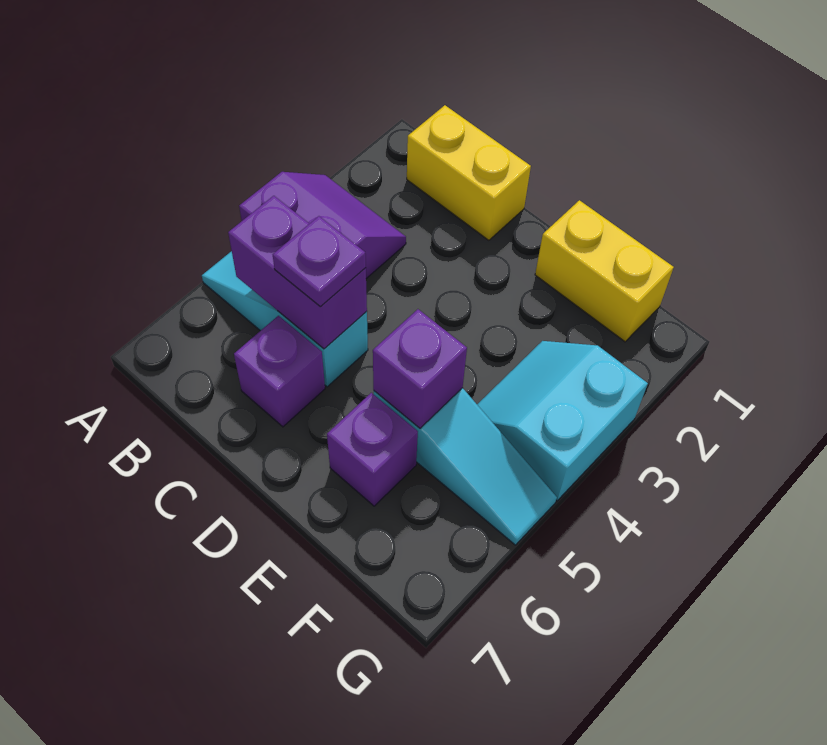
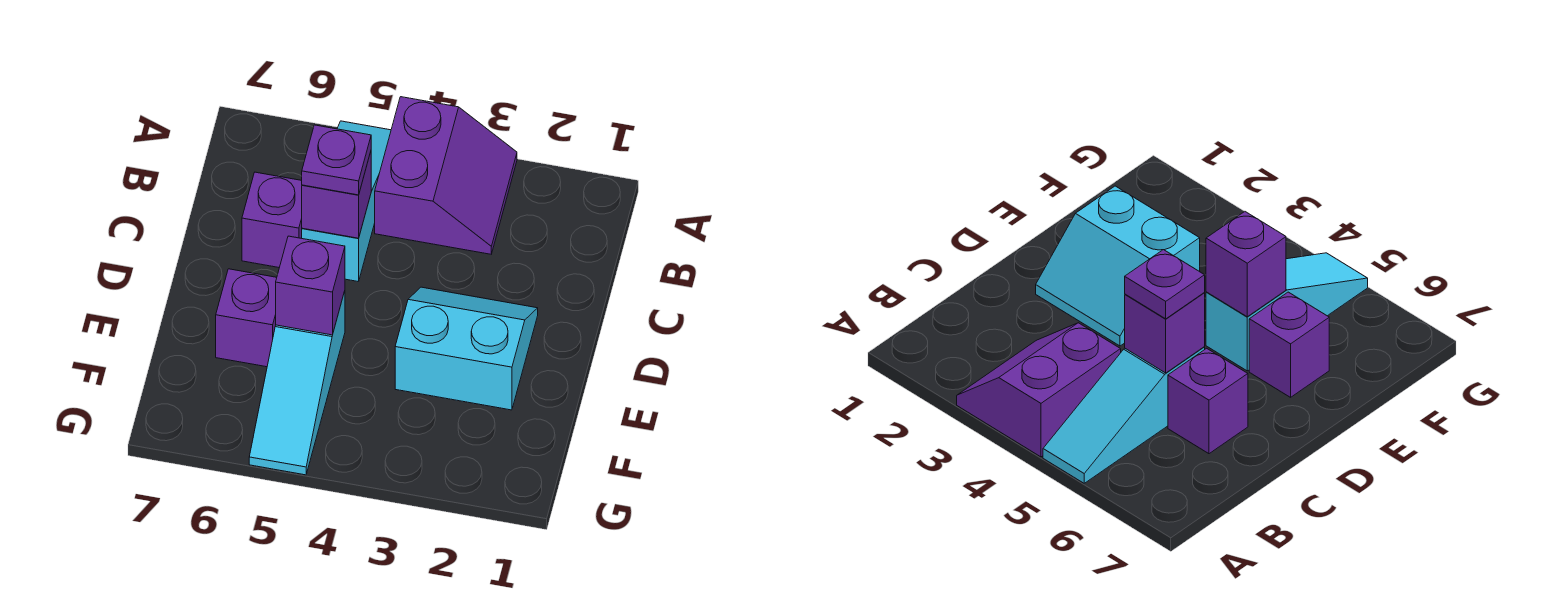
yellow brick B1:C1 level 1 -> none
purple brick B5:C5 level 2 -> purple brick C5 level 2
yellow brick E1:F1 level 1 -> none
cyan slope F3:G4 level 1 top G -> cyan slope D2:E3 level 1 top E

